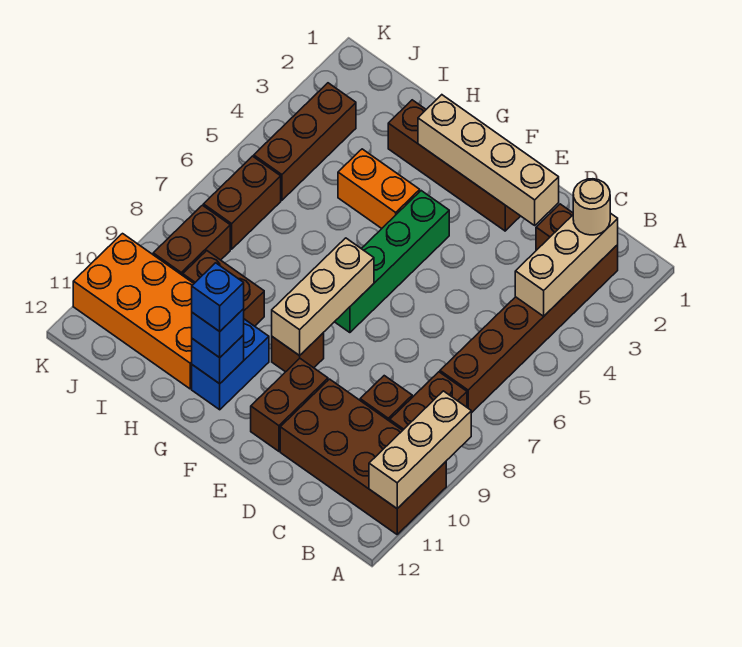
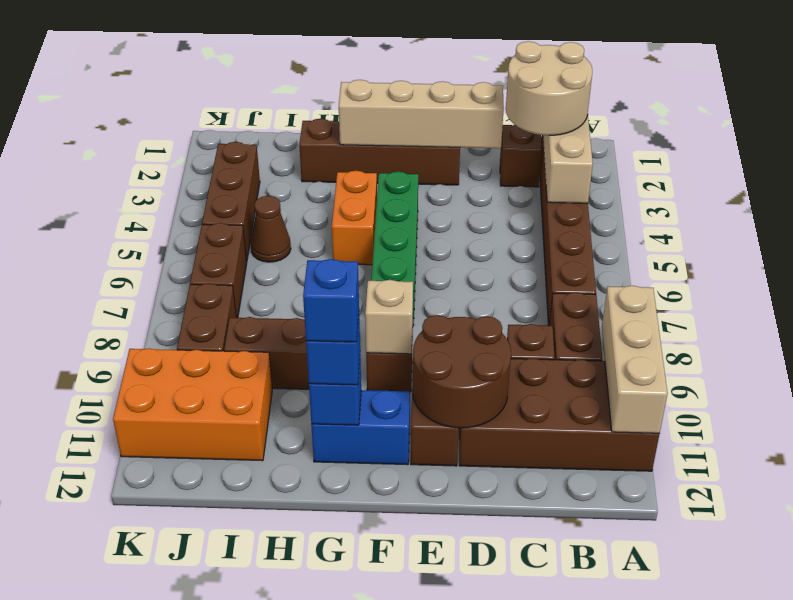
tan round brick B2 level 3 -> tan round brick B2:C3 level 3
none -> brown round brick D10:E11 level 2
tan brick F7:F9 level 2 -> tan brick F9 level 2
orange brick G4:H4 level 1 -> orange brick G4:G5 level 1
blue brick G10:G11 level 1 -> blue brick F11:G11 level 1
orange brick H10:K11 level 1 -> orange brick I10:K11 level 1
none -> brown cone I5 level 1

